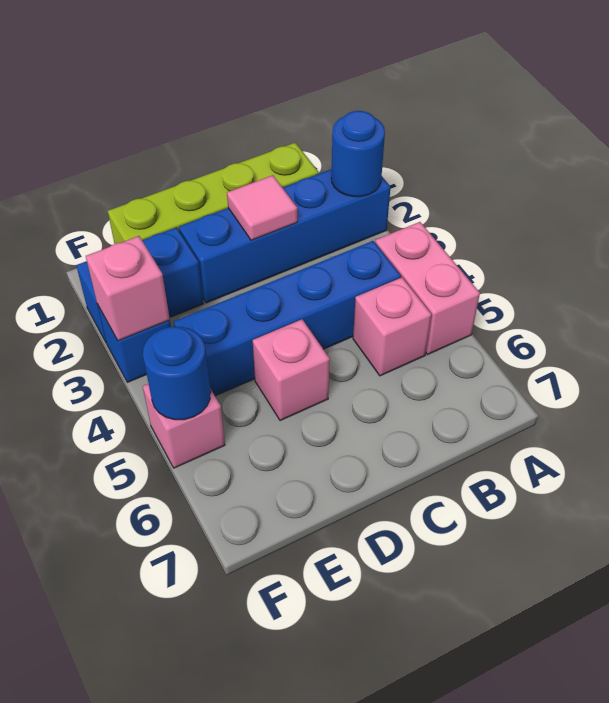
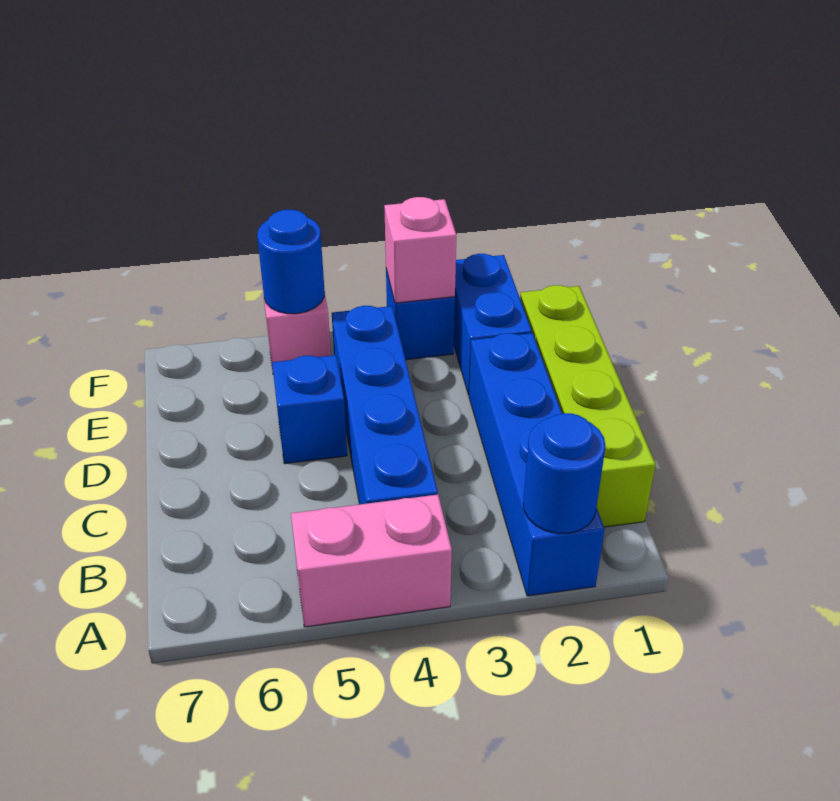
pink brick B5 level 1 -> none
pink tile C2 level 2 -> none
pink brick D5 level 1 -> blue brick D5 level 1

